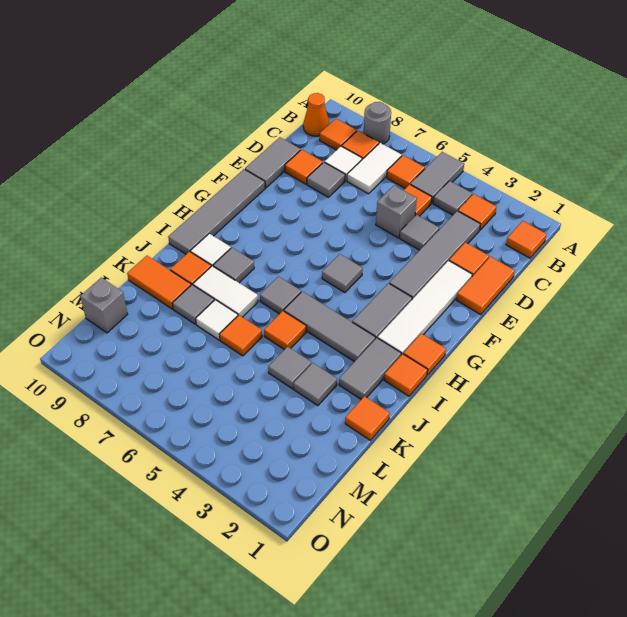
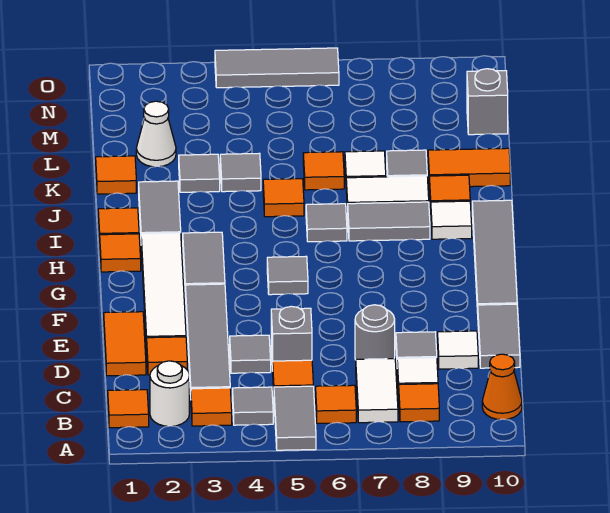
grey round brick A8 level 1 -> grey round brick D7 level 1
none -> white round brick B2 level 1
orange tile B9 level 1 -> none
orange tile D9 level 1 -> white tile D9 level 1
grey tile I3:I5 level 1 -> grey tile O4:O6 level 1
grey tile I8 level 1 -> grey tile I7:I8 level 1
none -> white cone L2 level 1

